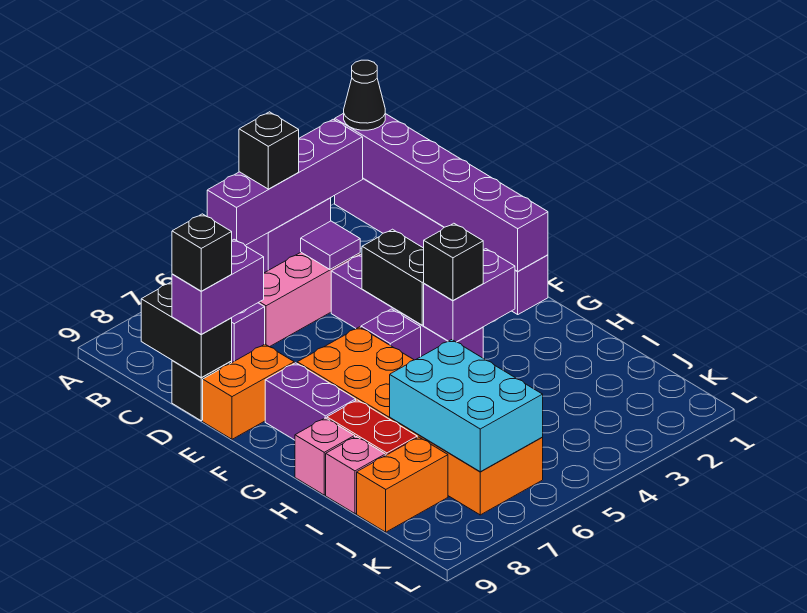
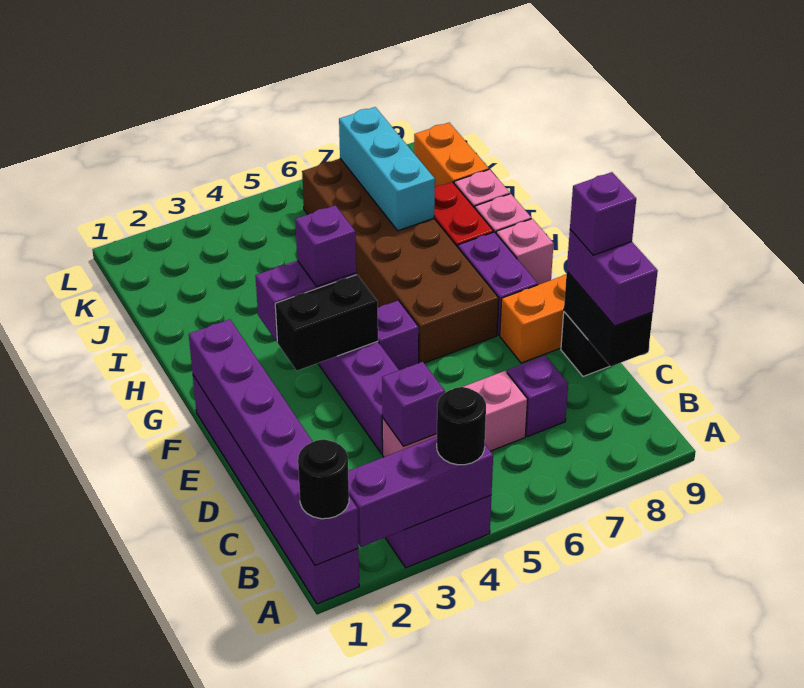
black cone A1 level 3 -> black round brick A1 level 3
purple brick A2:A5 level 2 -> purple brick A2:A4 level 2
black brick A4 level 3 -> black round brick A4 level 3
purple tile C4 level 2 -> purple brick C4 level 2
purple brick D8:D9 level 3 -> purple brick C9:D9 level 3
black brick D9 level 4 -> purple brick D9 level 4
black brick E4:F4 level 2 -> black brick F3:F4 level 2
orange brick F6:K7 level 1 -> brown brick F6:K7 level 1
black brick G4 level 3 -> purple brick G4 level 3
none -> pink brick G9 level 1
cyan brick I6:K7 level 2 -> cyan brick I7:K7 level 2
orange brick J8:J9 level 1 -> orange brick J9:K9 level 1

